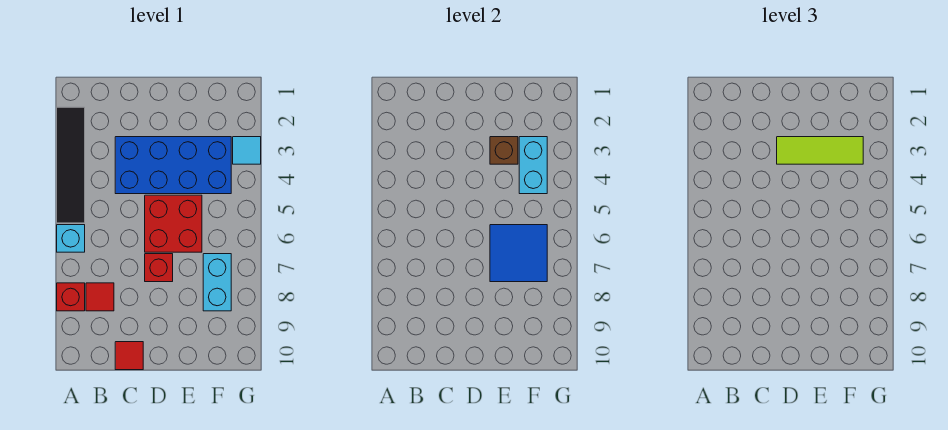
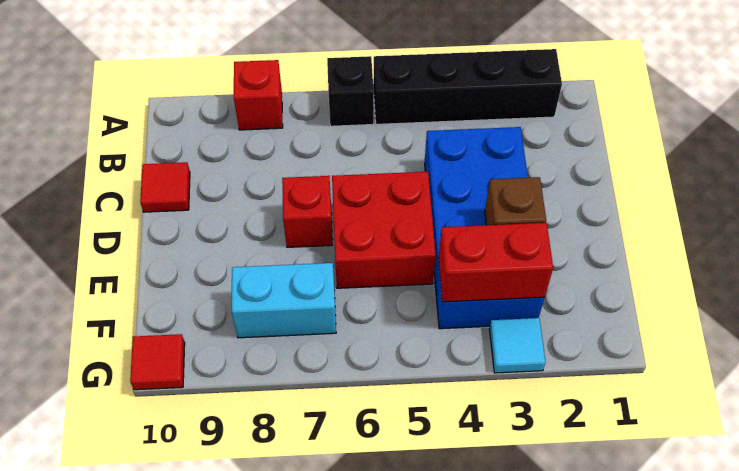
black tile A2:A5 level 1 -> black brick A2:A5 level 1
cyan brick A6 level 1 -> black brick A6 level 1
red tile B8 level 1 -> red tile G10 level 1
lime tile D3:F3 level 3 -> none
blue tile E6:F7 level 2 -> none
cyan brick F3:F4 level 2 -> red brick F3:F4 level 2

